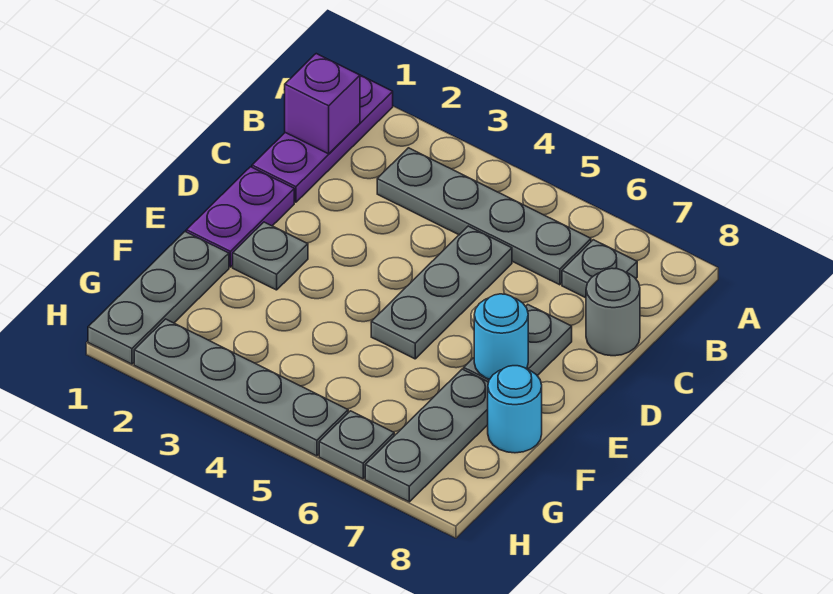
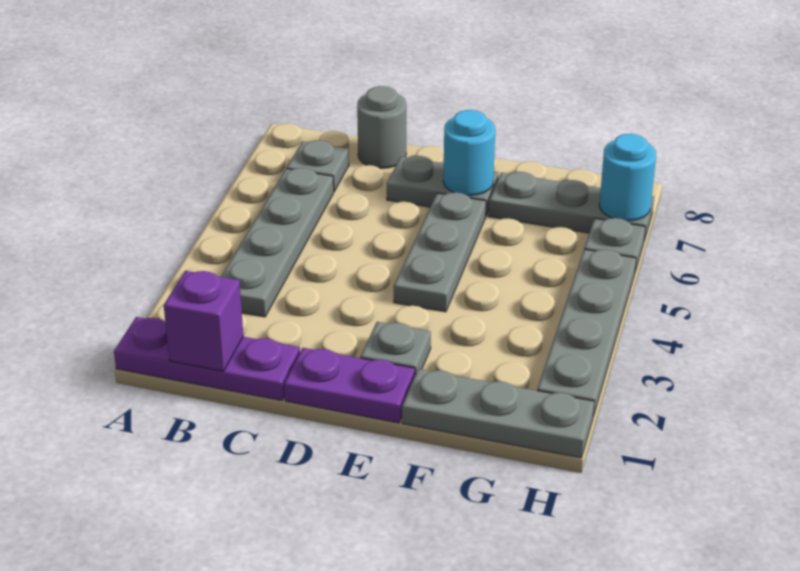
grey plate C5:E5 level 1 -> grey plate E4:E6 level 1
cyan round brick F8 level 1 -> cyan round brick H7 level 2

